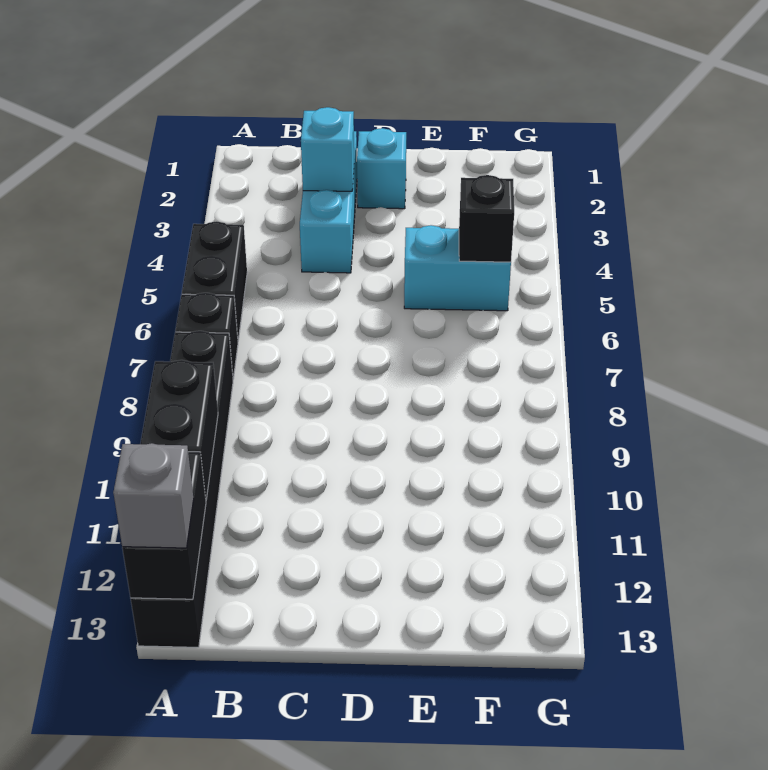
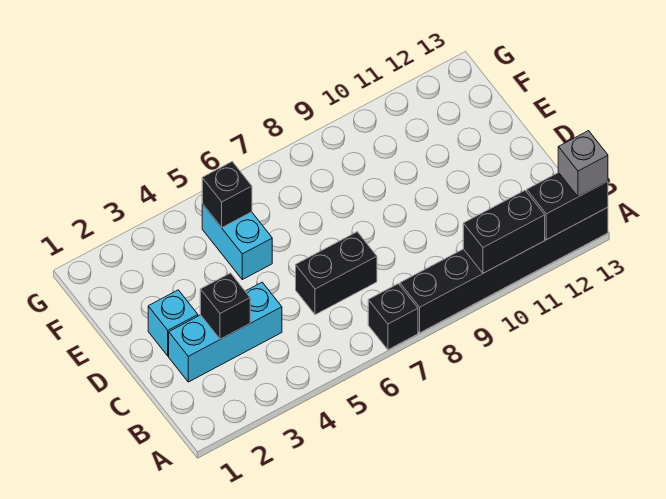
black brick A5:A6 level 1 -> black brick C6:C7 level 1
cyan brick C3 level 2 -> black brick C3 level 2

